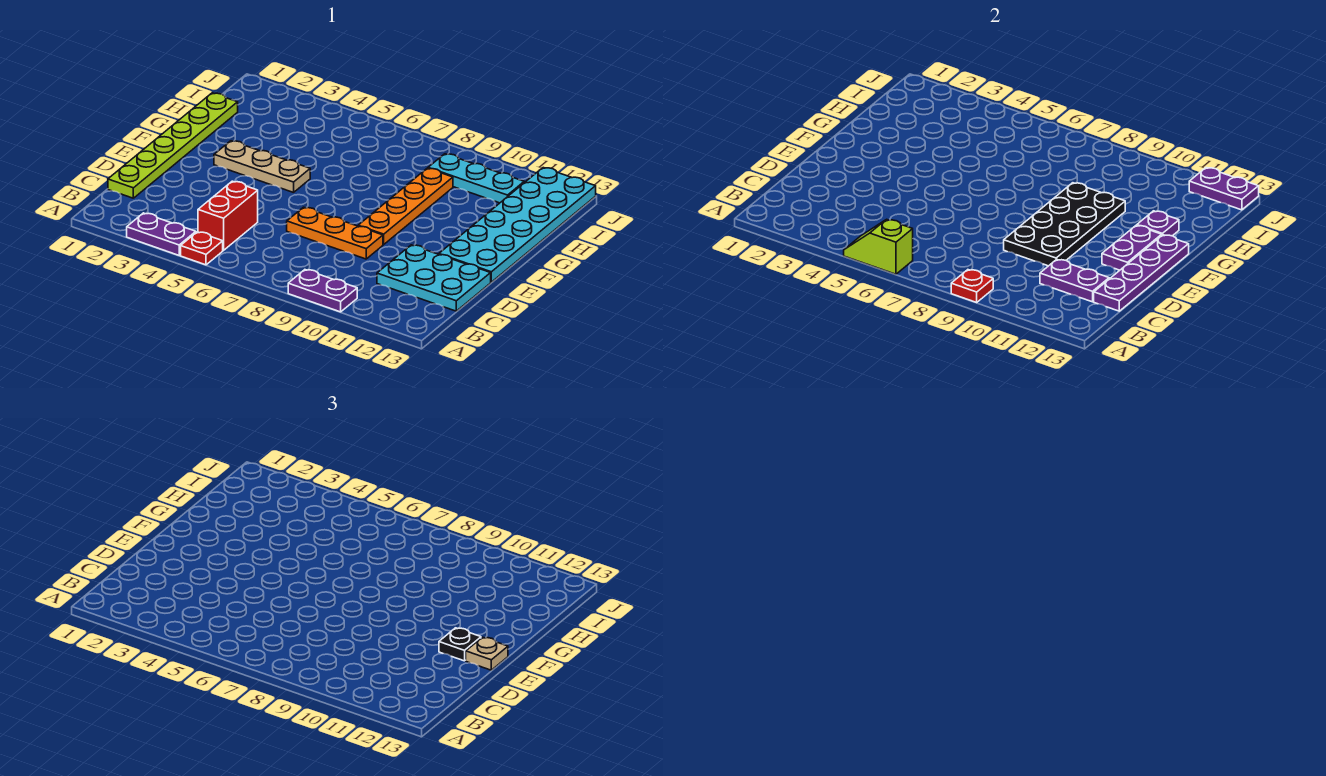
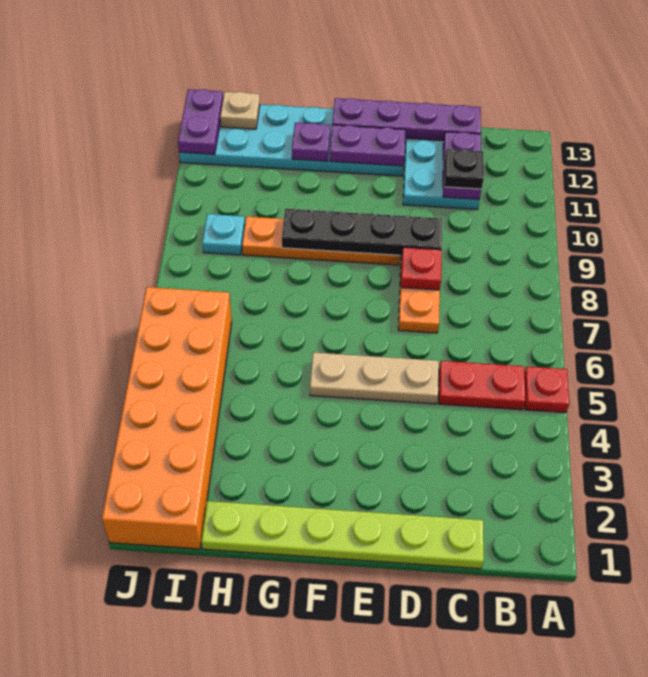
purple plate A3:A4 level 1 -> none
lime slope A5:A6 level 2 top 6 -> none
purple plate A9:A10 level 1 -> none
red plate A9 level 2 -> red plate D8 level 2
red brick B5:C5 level 1 -> red plate B5:C5 level 1
black plate D9:G10 level 2 -> black plate D9:G9 level 2
black plate E12 level 3 -> black plate C11 level 3
tan plate E13 level 3 -> tan plate I13 level 2
tan plate F3:F5 level 1 -> tan plate D5:F5 level 1
none -> orange brick I1:J6 level 1
cyan plate I9:I11 level 1 -> cyan plate I9 level 1

